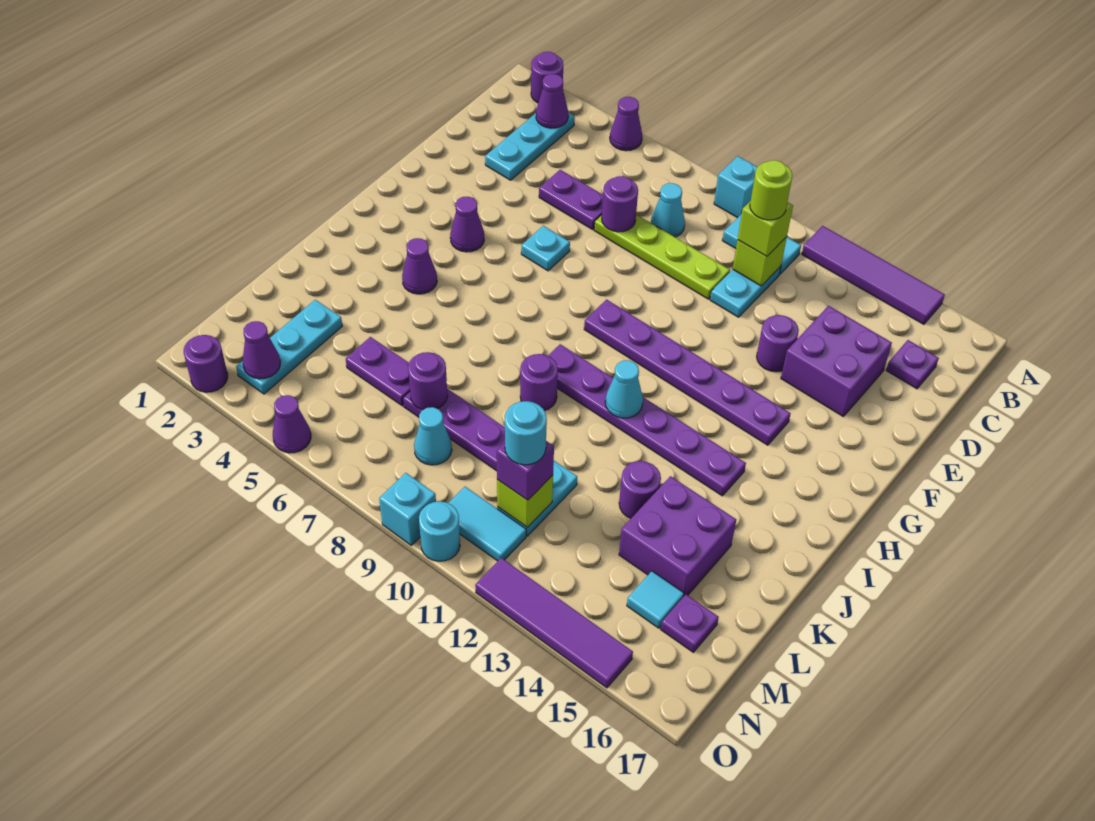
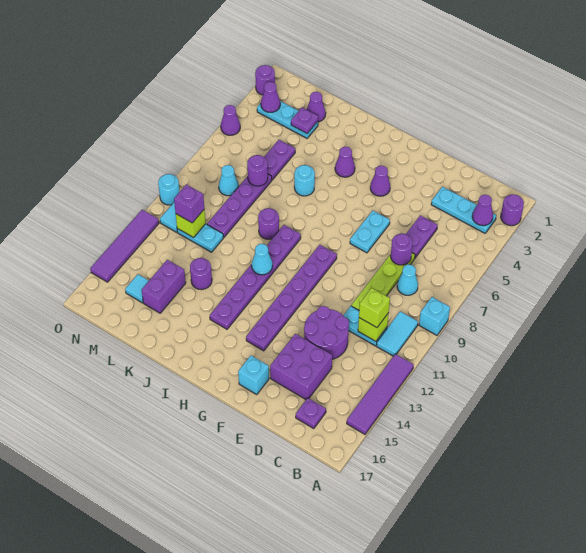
purple cone A5 level 1 -> purple cone L2 level 1
lime round brick C11 level 4 -> none
purple round brick E13 level 1 -> purple round brick D12:E13 level 1
cyan plate F6 level 1 -> cyan plate F6:F7 level 1
purple brick K14:L15 level 1 -> purple brick L14:L15 level 1
cyan round brick M11 level 4 -> cyan round brick J6 level 1
purple plate M16 level 1 -> purple plate L3 level 2
cyan brick O9 level 1 -> cyan brick F16 level 1

